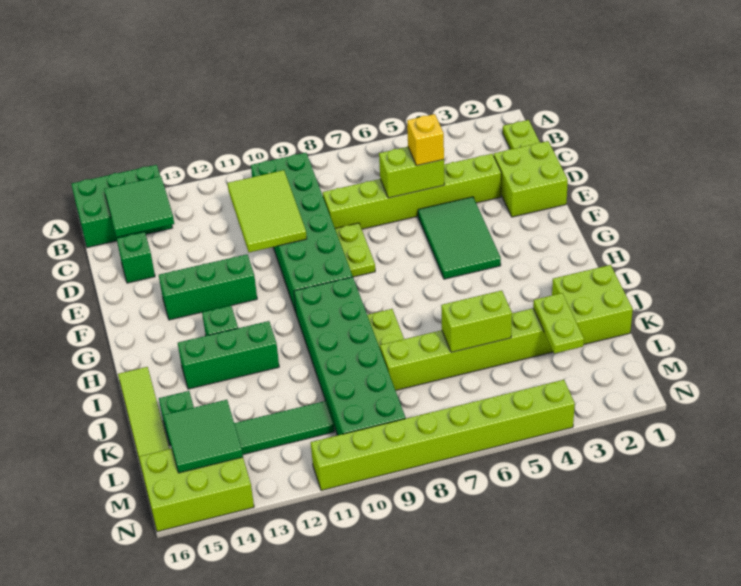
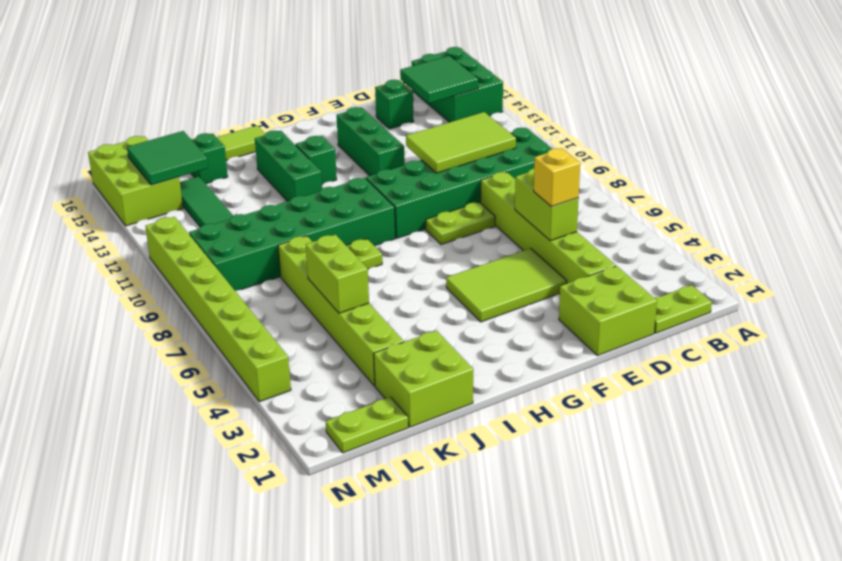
green tile E4:G5 level 1 -> lime tile E4:G5 level 1
lime plate K3:L3 level 2 -> lime plate L1:M1 level 1

